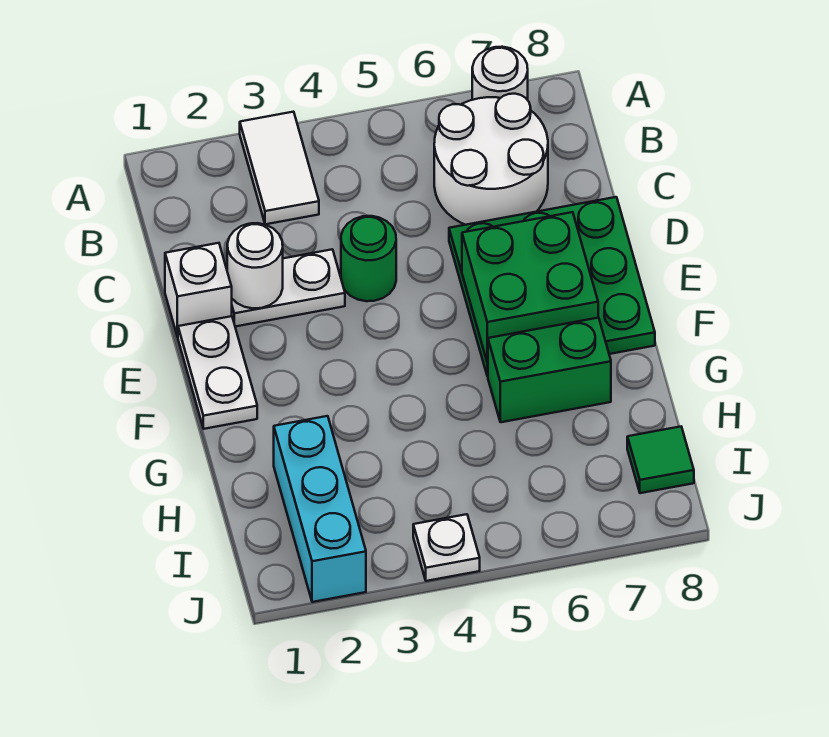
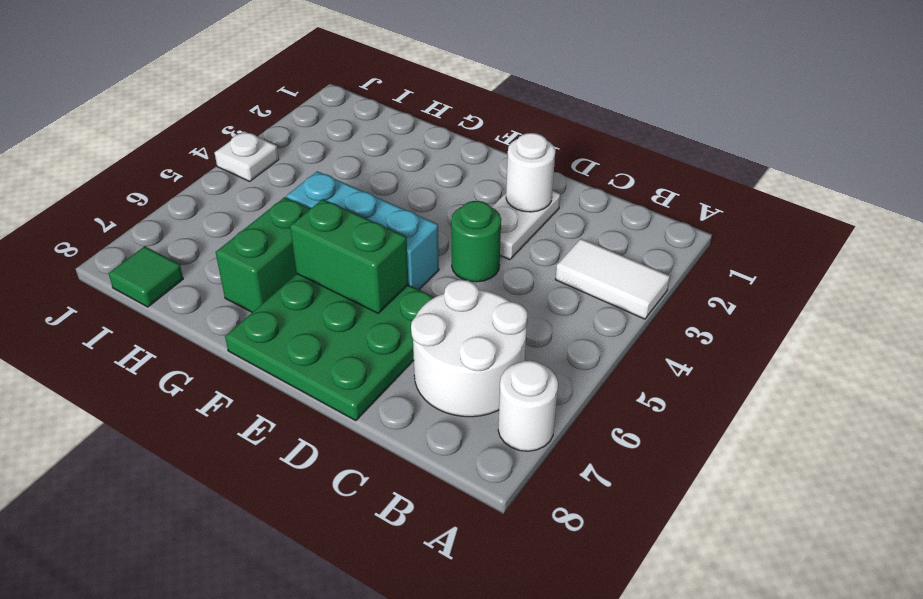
white brick D1 level 1 -> none
white plate E1:F1 level 1 -> none
green brick E6:F7 level 2 -> green brick E6:F6 level 2
cyan brick H2:J2 level 1 -> cyan brick E5:G5 level 1

